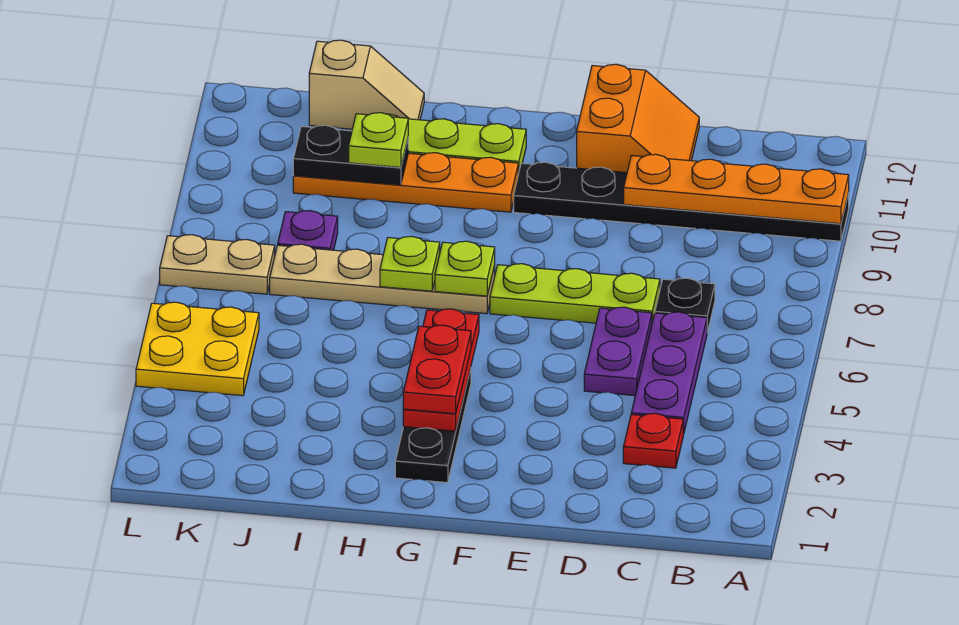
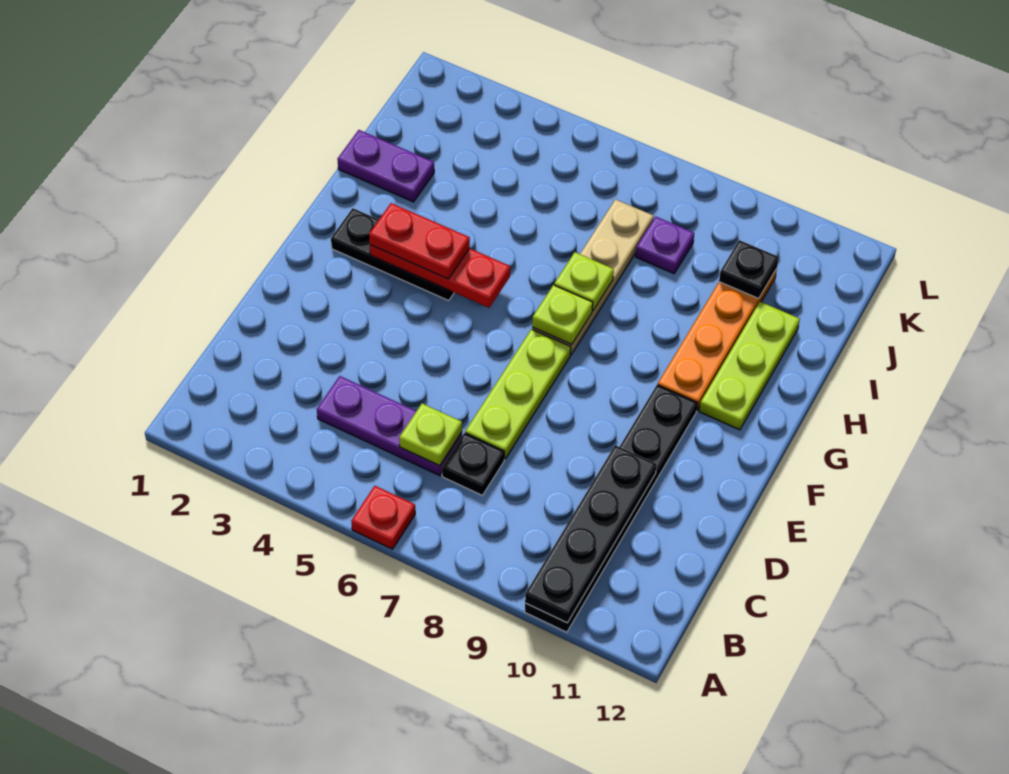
orange plate A10:D10 level 2 -> black plate A10:D10 level 2
red plate C3 level 1 -> red plate A6 level 1
purple plate D5:D6 level 1 -> purple plate I1:I2 level 1
orange slope D11:E12 level 1 top E -> none
black plate I10:J10 level 2 -> black plate J10 level 2
lime plate I10 level 3 -> lime plate C6 level 2
tan slope I12:J12 level 1 top J -> none
yellow plate K4:L5 level 1 -> none
tan plate K7:L7 level 1 -> none

